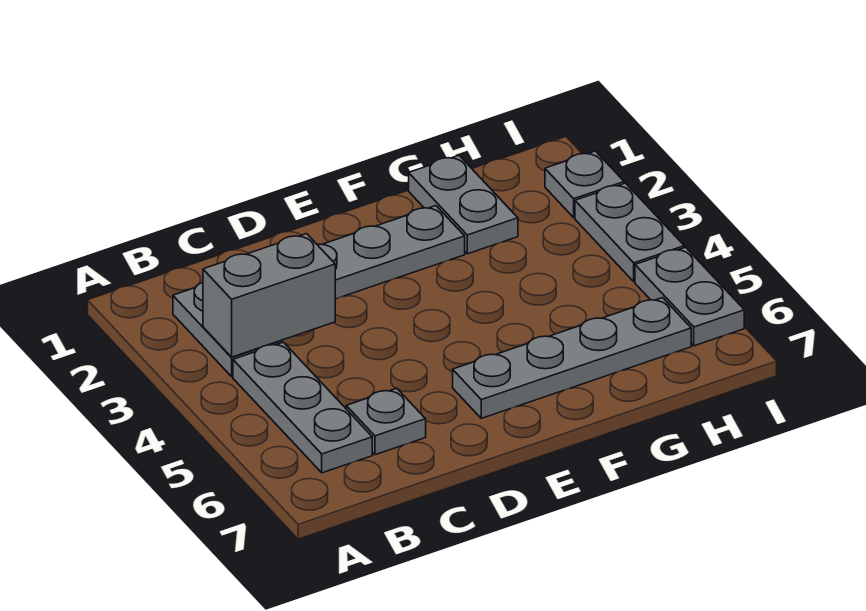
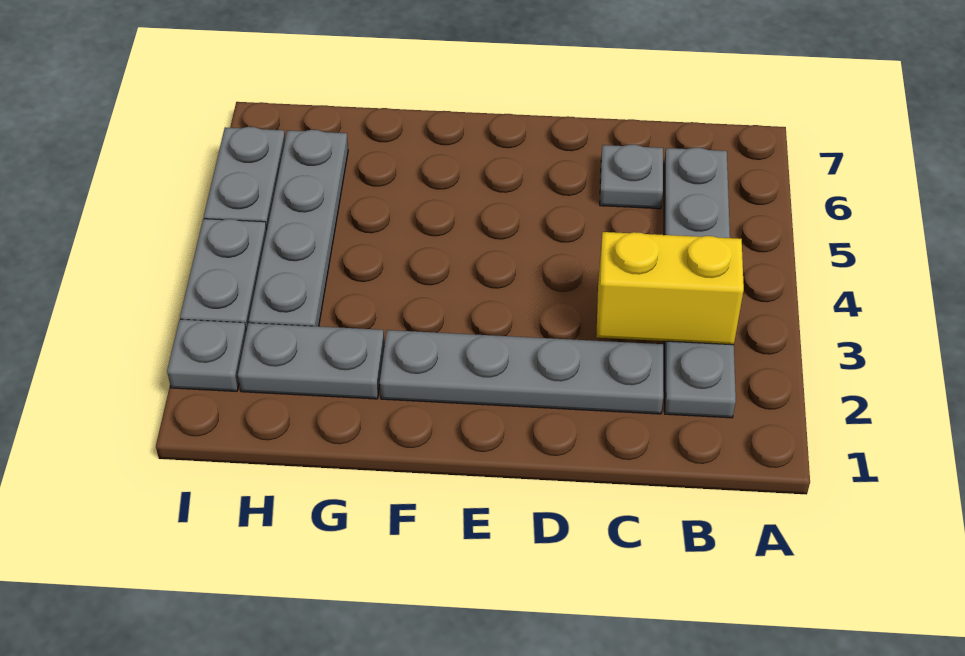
grey brick B3:C3 level 2 -> yellow brick B3:C3 level 2
grey plate E6:H6 level 1 -> grey plate H3:H6 level 1
grey plate G1:G2 level 1 -> grey plate G2:H2 level 1

